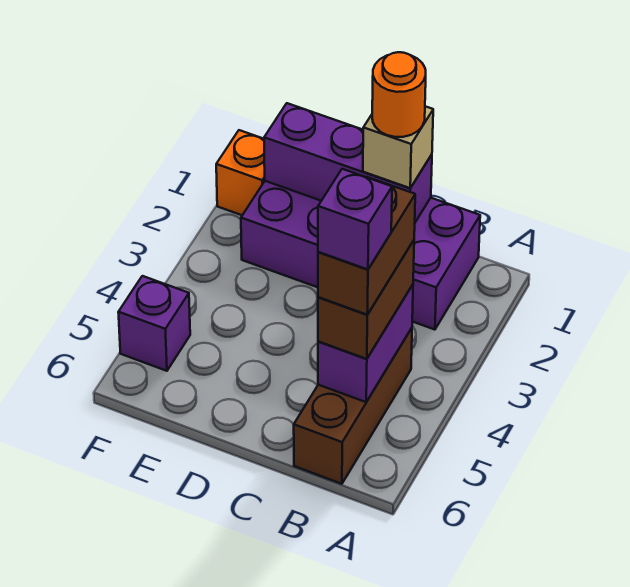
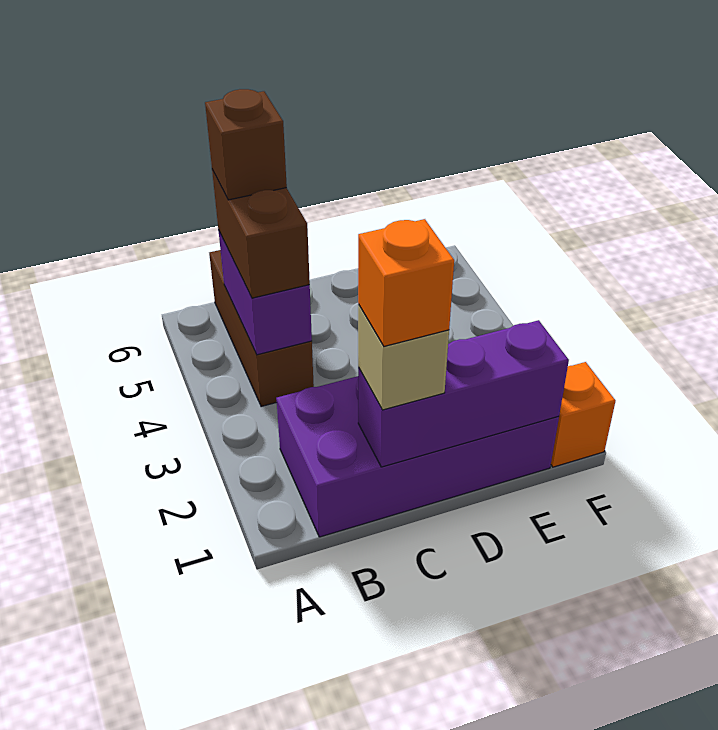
brown brick B4:B5 level 4 -> brown brick B5 level 4
purple brick B5 level 5 -> none
orange round brick C1 level 4 -> orange brick C1 level 4
purple brick F5 level 1 -> none

